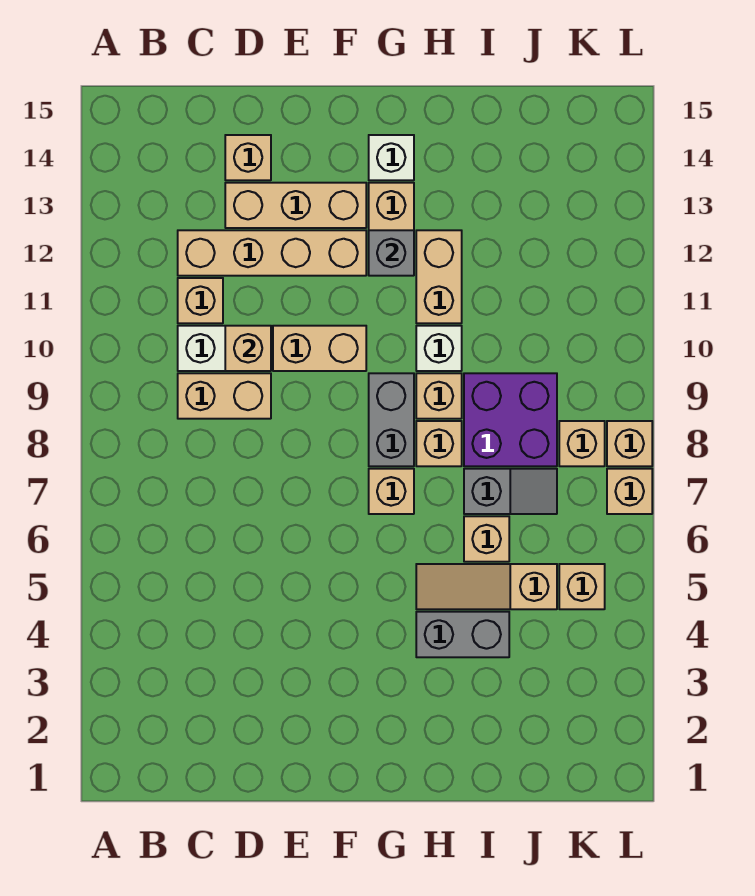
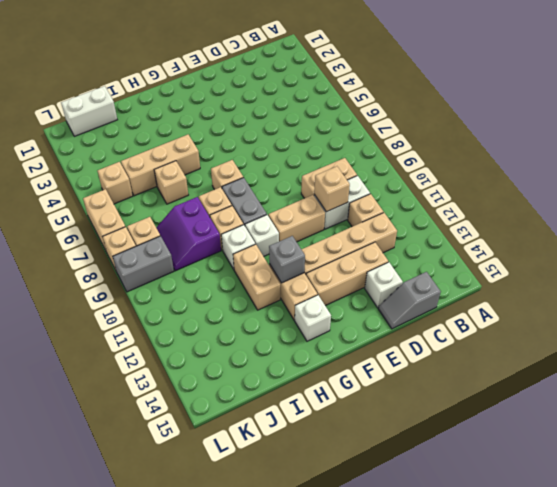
tan brick D14 level 1 -> white brick D14 level 1
none -> white brick G10 level 1
grey brick H4:I4 level 1 -> grey brick K9:L9 level 1
tan slope H5:J5 level 1 top J -> tan brick H5:J5 level 1
grey slope I7:J7 level 1 top I -> grey slope C15:D15 level 1 top C
purple brick I8:J9 level 1 -> purple slope I8:J9 level 1 top I
none -> white brick J1:K1 level 1
tan brick L7 level 1 -> tan brick L6:L7 level 1

